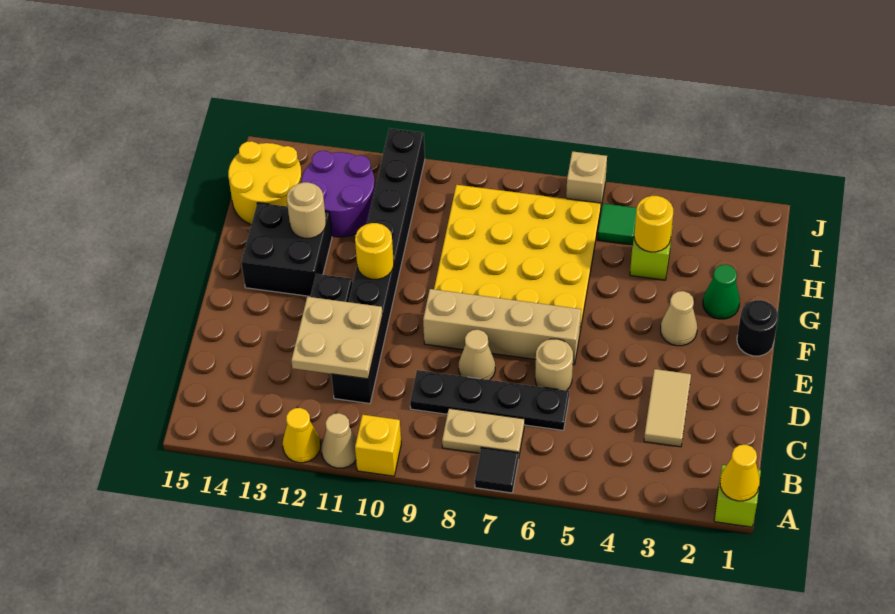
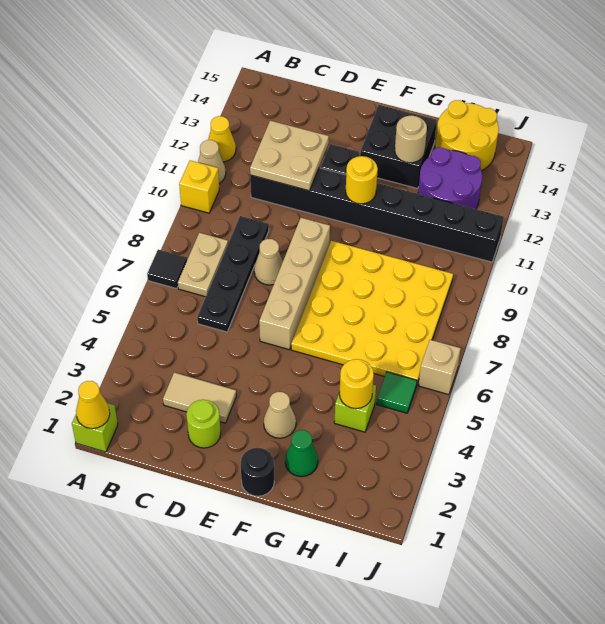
none -> lime round brick D2 level 1
tan round brick D6 level 1 -> none

